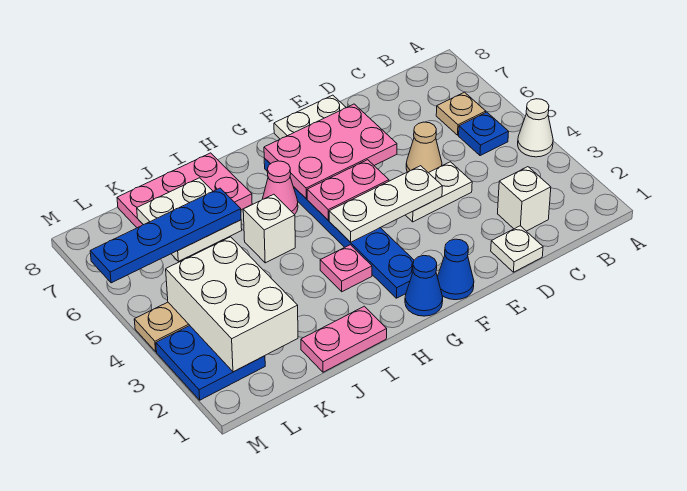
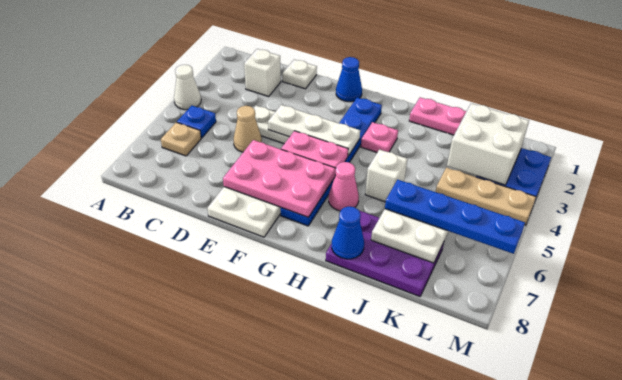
blue cone G1 level 1 -> blue cone I8 level 2
pink plate I7:K8 level 1 -> purple plate I7:K8 level 1
white brick K2:L4 level 2 -> white brick K2:L3 level 2

